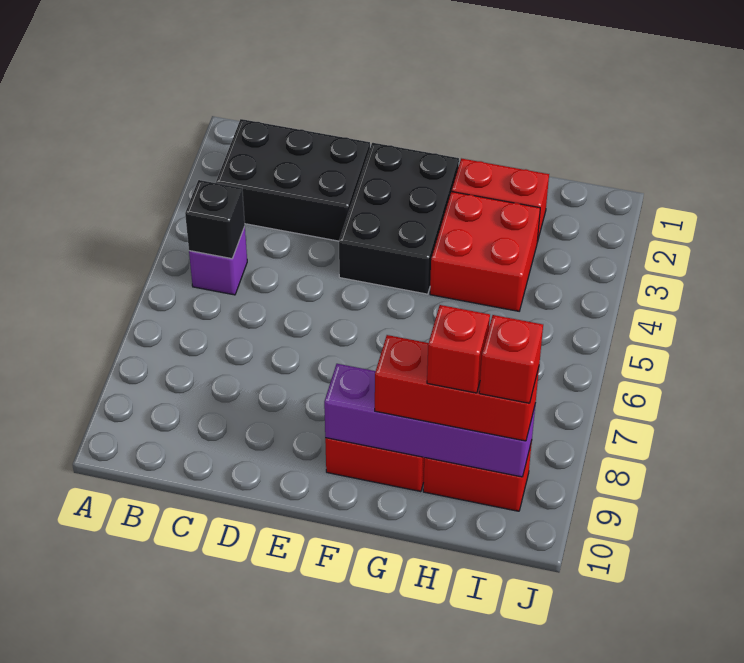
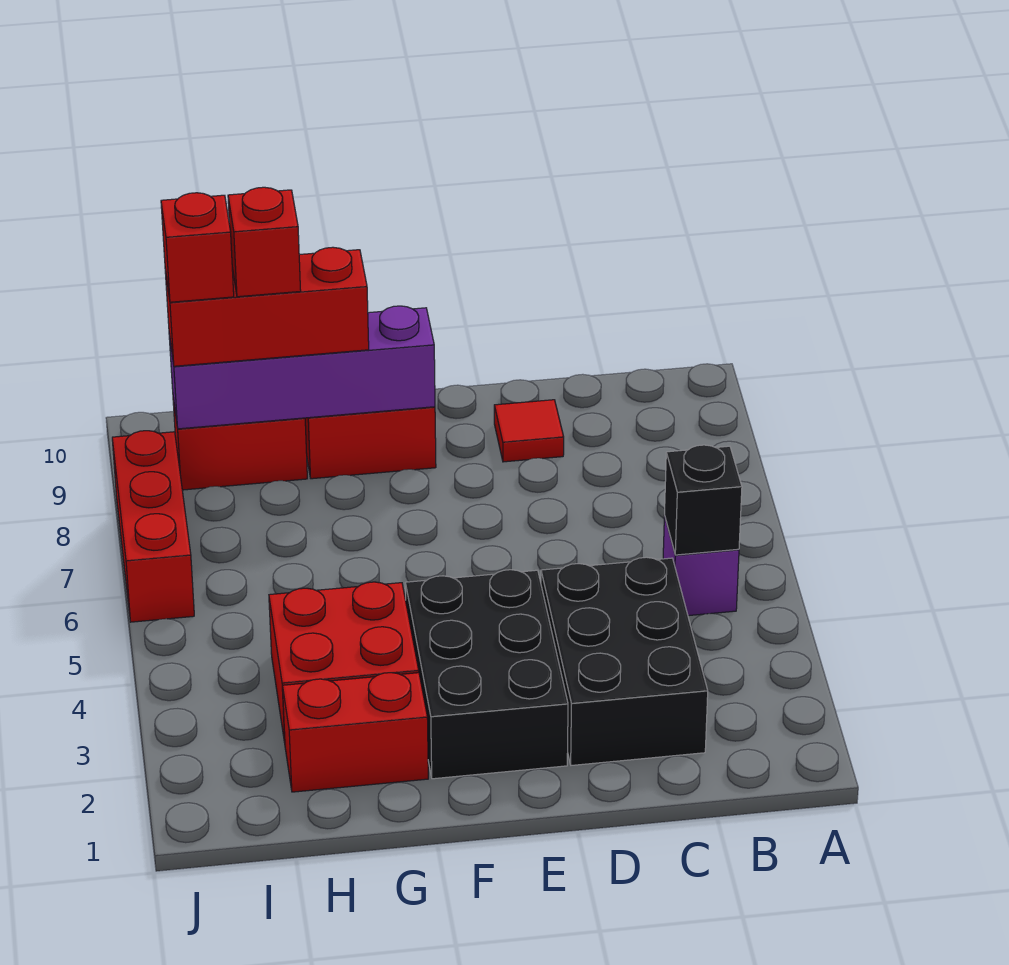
black brick B2:D3 level 1 -> black brick C2:D4 level 1
none -> red tile D9 level 1
none -> red brick J6:J8 level 1

